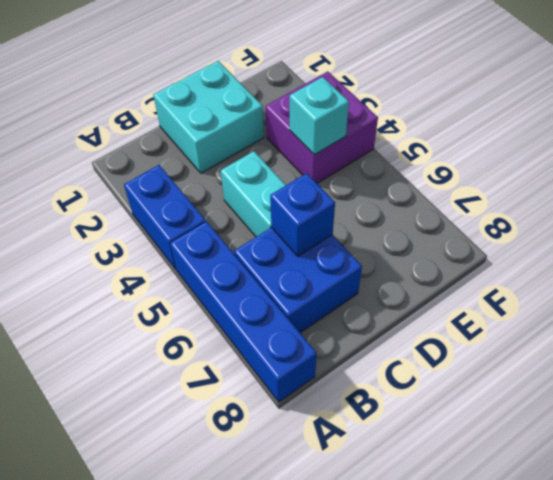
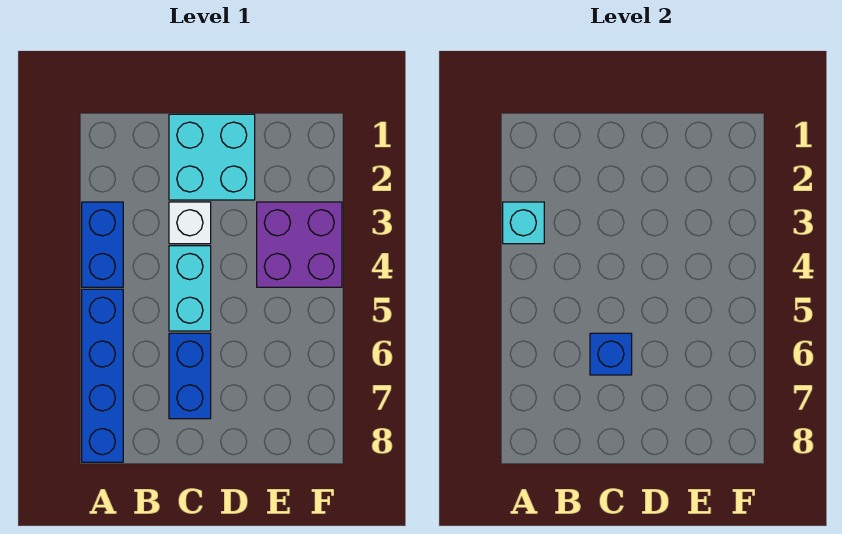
blue brick B6:C7 level 1 -> blue brick C6:C7 level 1
none -> white brick C3 level 1
cyan brick E4 level 2 -> cyan brick A3 level 2

